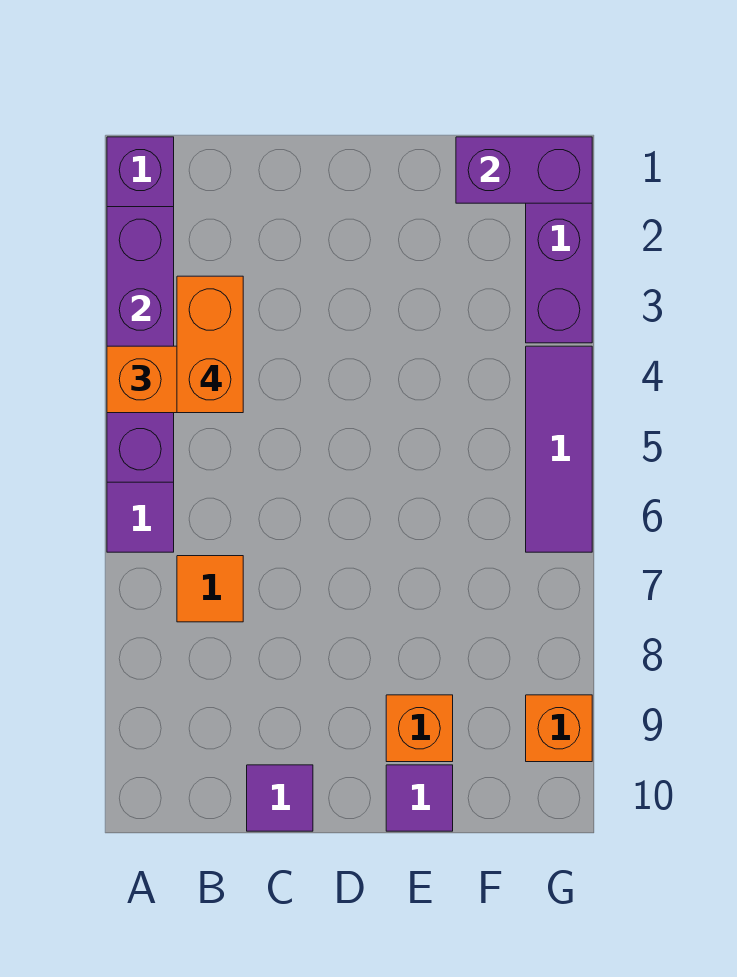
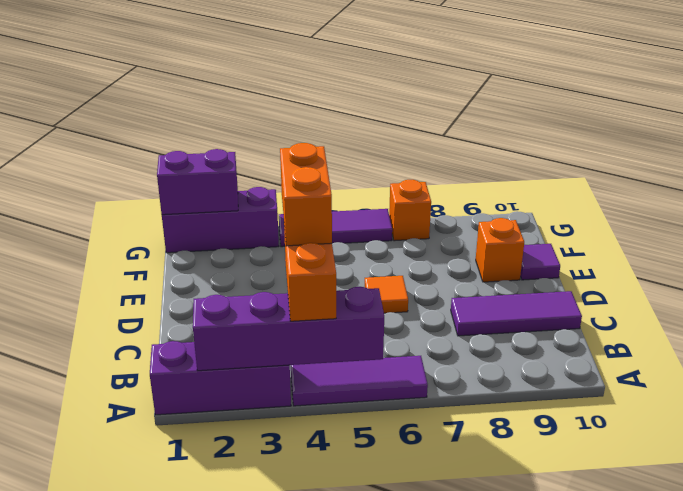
orange brick B3:B4 level 4 -> orange brick B4:C4 level 4
orange tile B7 level 1 -> orange tile D6 level 1
purple tile C10 level 1 -> purple tile C8:C10 level 1
purple brick F1:G1 level 2 -> purple brick G1:G2 level 2
orange brick G9 level 1 -> orange brick G7 level 1

